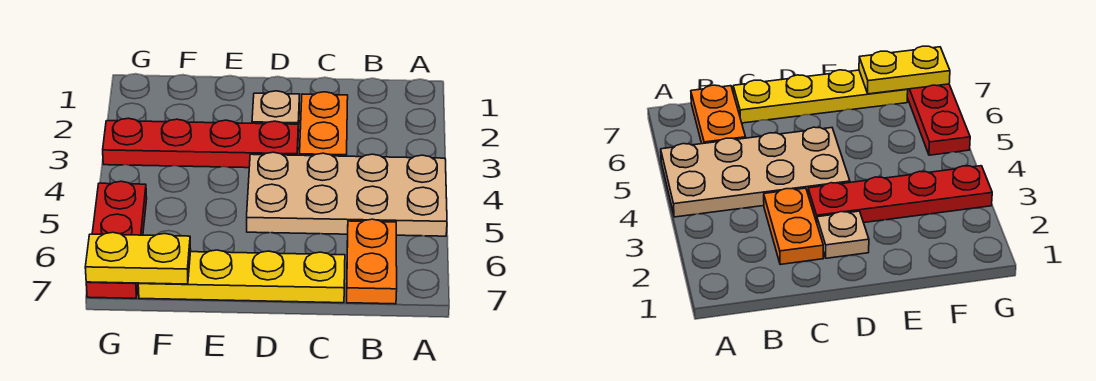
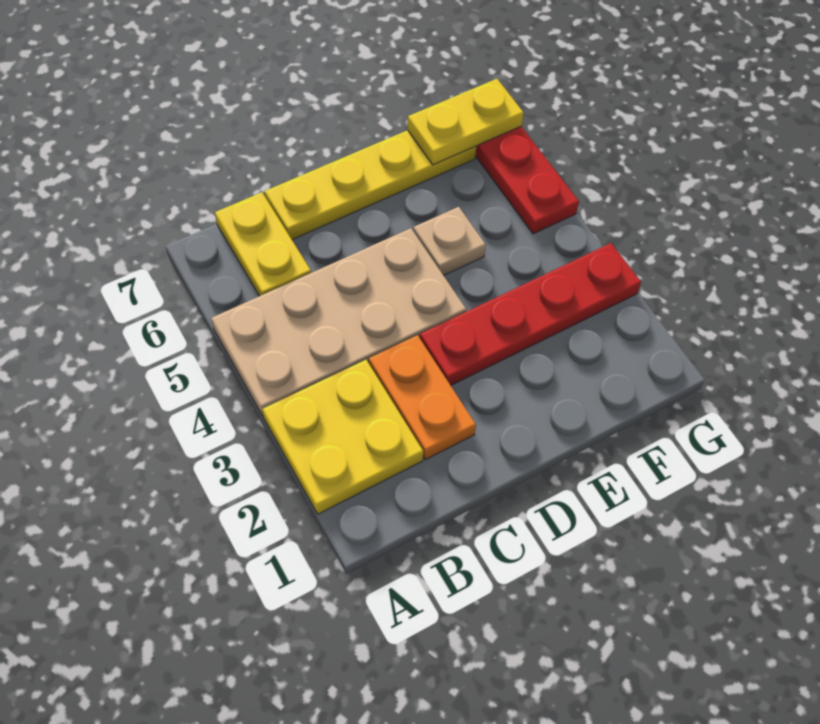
none -> yellow plate A2:B3 level 1
orange plate B6:B7 level 1 -> yellow plate B6:B7 level 1
tan plate D2 level 1 -> tan plate E5 level 1

